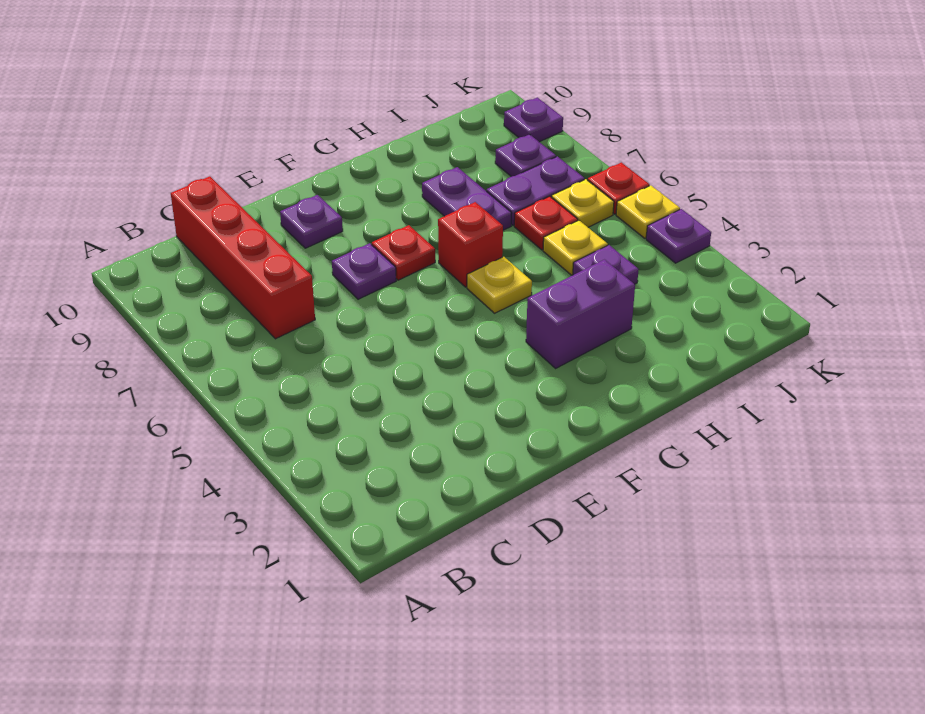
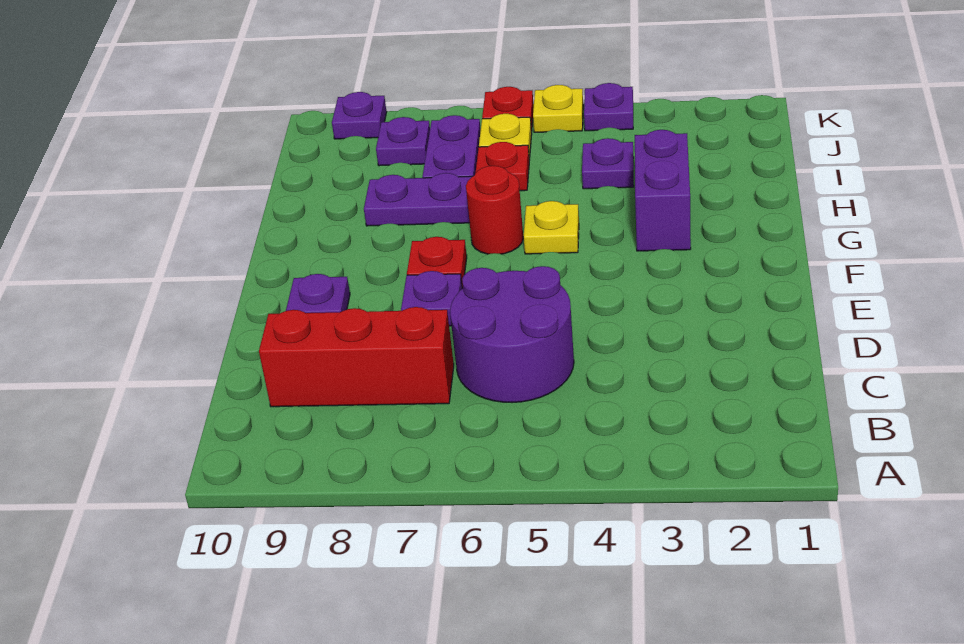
none -> purple round brick C5:D6 level 1
red brick C7:C10 level 1 -> red brick C7:C9 level 1
red brick G6 level 1 -> red round brick G6 level 1
yellow plate I5 level 1 -> none

